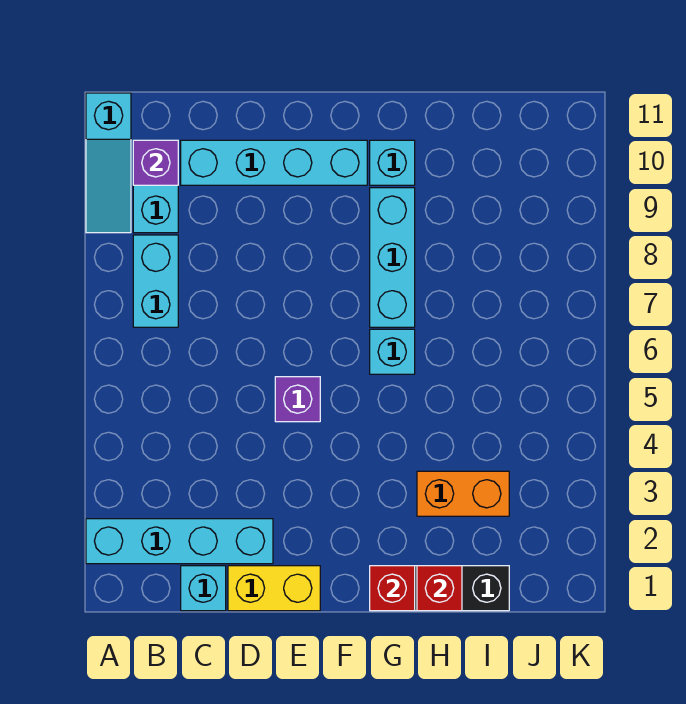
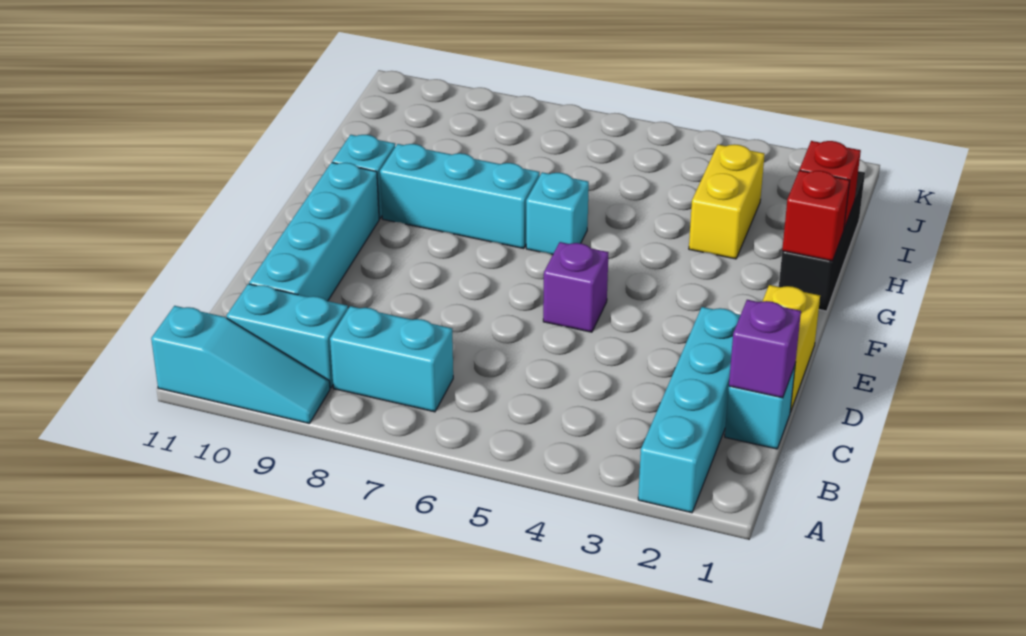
purple brick B10 level 2 -> purple brick C1 level 2
orange brick H3:I3 level 1 -> yellow brick H3:I3 level 1

